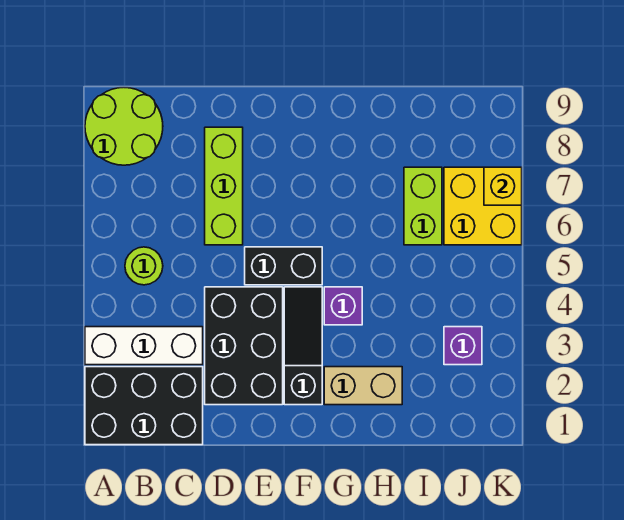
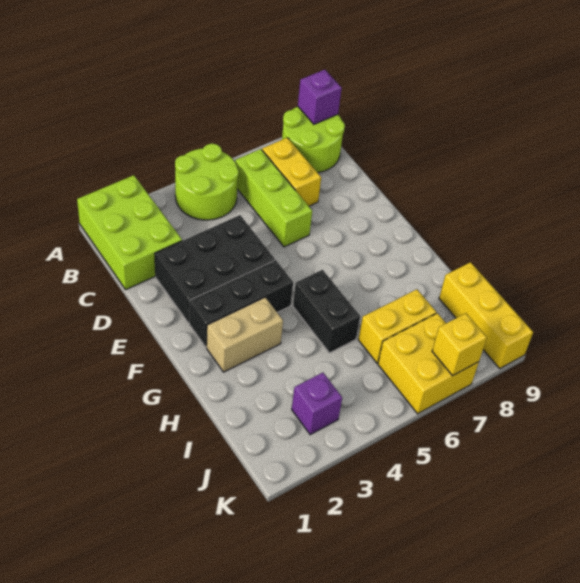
black brick A1:C2 level 1 -> lime brick A1:C2 level 1
white brick A3:C3 level 1 -> none
lime round brick B5 level 1 -> lime round brick A4:B5 level 1
none -> yellow brick B7:C7 level 1
lime brick D6:D8 level 1 -> lime brick B6:D6 level 1
black brick E5:F5 level 1 -> black brick G5:H5 level 1
black slope F2:F4 level 1 top 2 -> black brick F2:F4 level 1
tan brick G2:H2 level 1 -> tan brick G2:G3 level 1
purple brick G4 level 1 -> purple brick A9 level 2
lime brick I6:I7 level 1 -> yellow brick I6:I7 level 1
none -> yellow brick I9:K9 level 1

